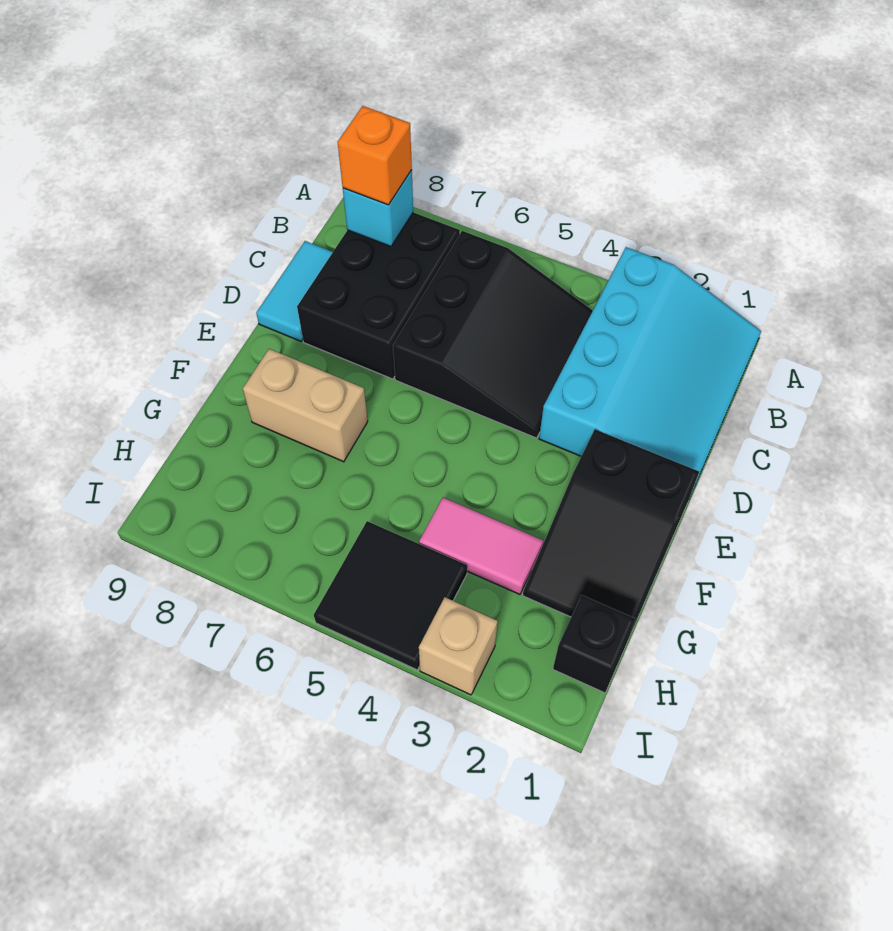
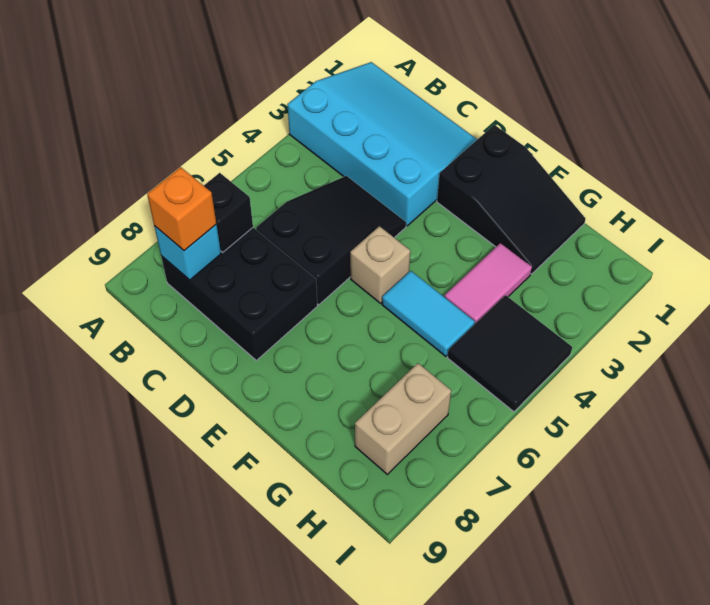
black slope B4:D6 level 1 top 6 -> black slope C4:D6 level 1 top 6
cyan tile C9:D9 level 1 -> cyan tile F5:G5 level 1
tan brick F7:F8 level 1 -> tan brick H7:H8 level 1
black brick H1 level 1 -> black brick B7 level 2
tan brick I3 level 1 -> tan brick E5 level 1

